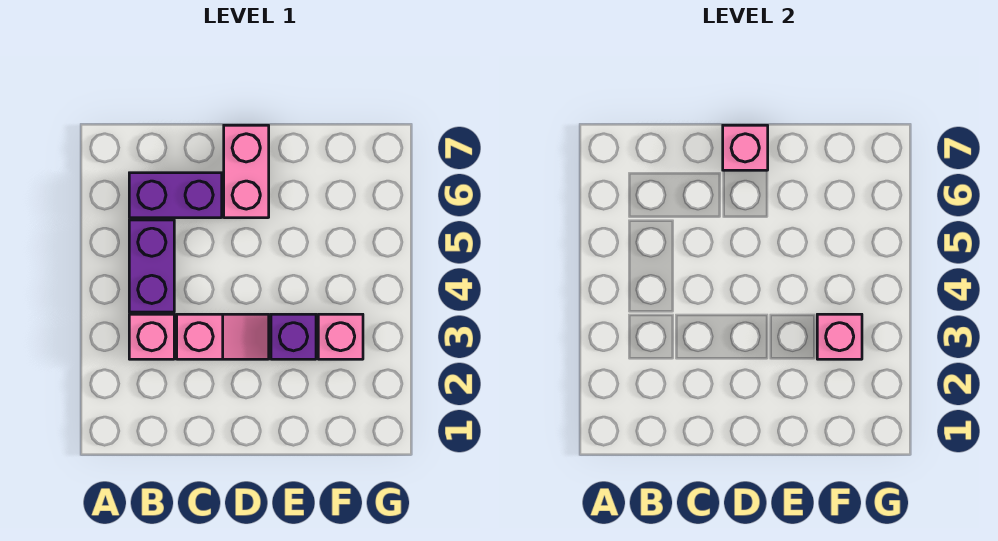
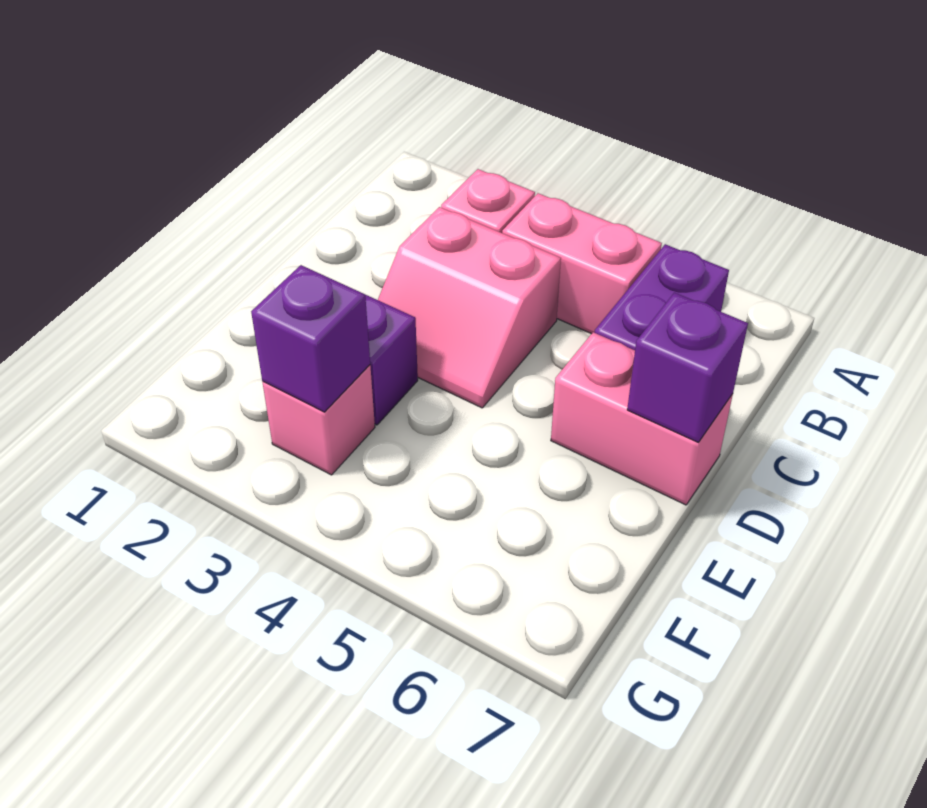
purple brick B4:B5 level 1 -> pink brick B4:B5 level 1
pink slope C3:D3 level 1 top C -> pink slope C3:D4 level 1 top C
pink brick D7 level 2 -> purple brick D7 level 2
pink brick F3 level 2 -> purple brick F3 level 2

